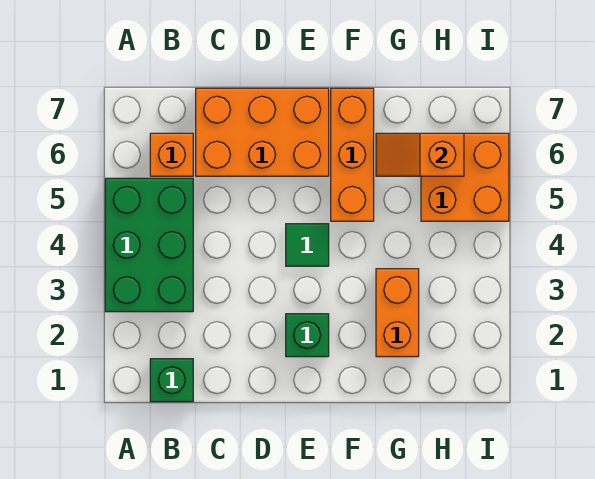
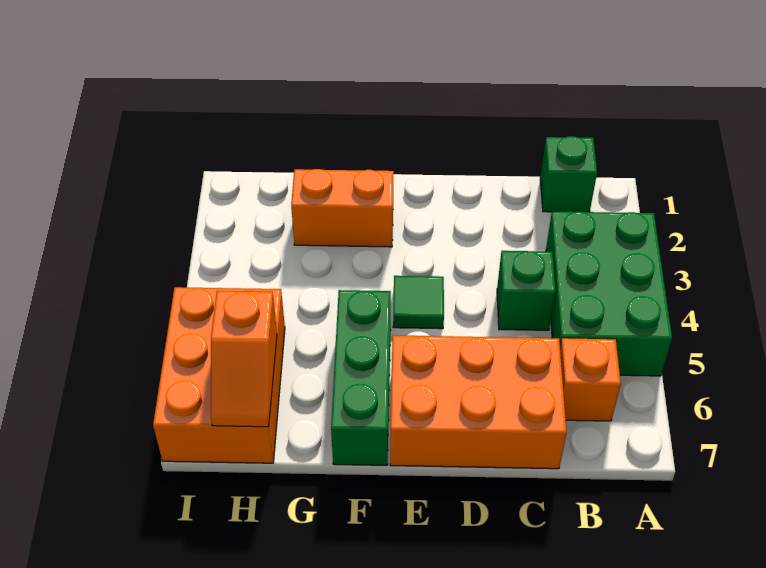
green brick E2 level 1 -> green brick C4 level 1
orange brick F5:F7 level 1 -> green brick F5:F7 level 1
orange brick G2:G3 level 1 -> orange brick F2:G2 level 1
orange slope G6:H6 level 2 top H -> orange slope H6:H7 level 2 top 6
orange brick H5:I6 level 1 -> orange brick H5:I7 level 1

